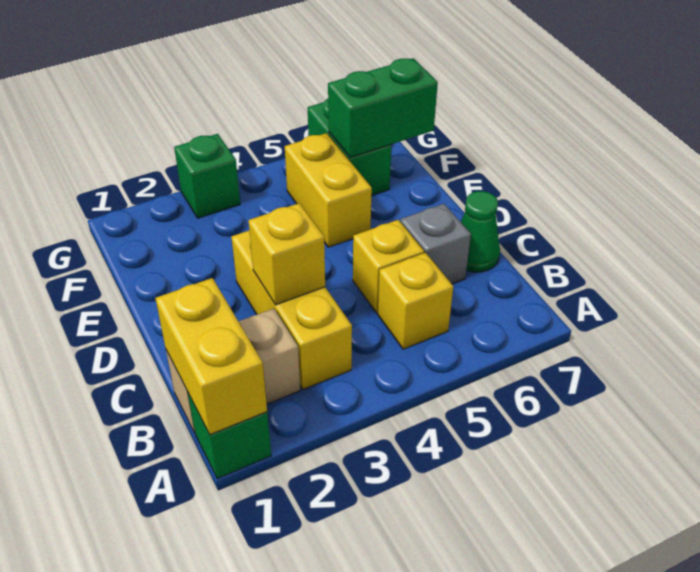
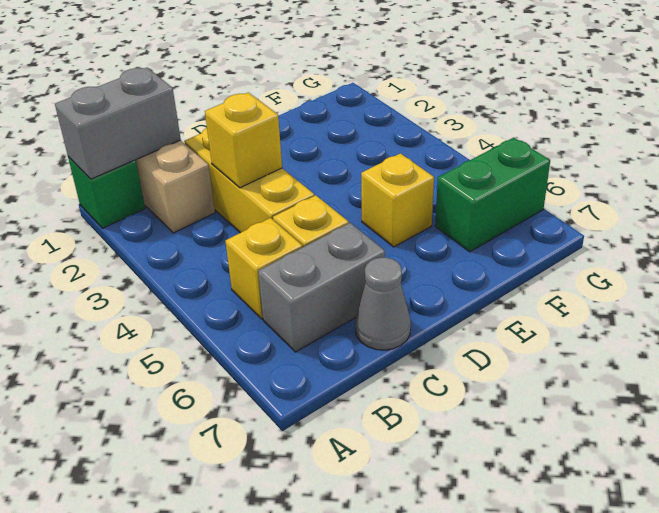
yellow brick A1:B1 level 2 -> grey brick A1:B1 level 2
yellow brick B3:D3 level 1 -> yellow brick C2:C4 level 1
grey brick C6 level 1 -> grey brick B6:C6 level 1
green cone C7 level 1 -> grey cone C7 level 1
yellow brick E5:F5 level 1 -> yellow brick E5 level 1
green brick F6:F7 level 2 -> none
green brick G3 level 1 -> none

